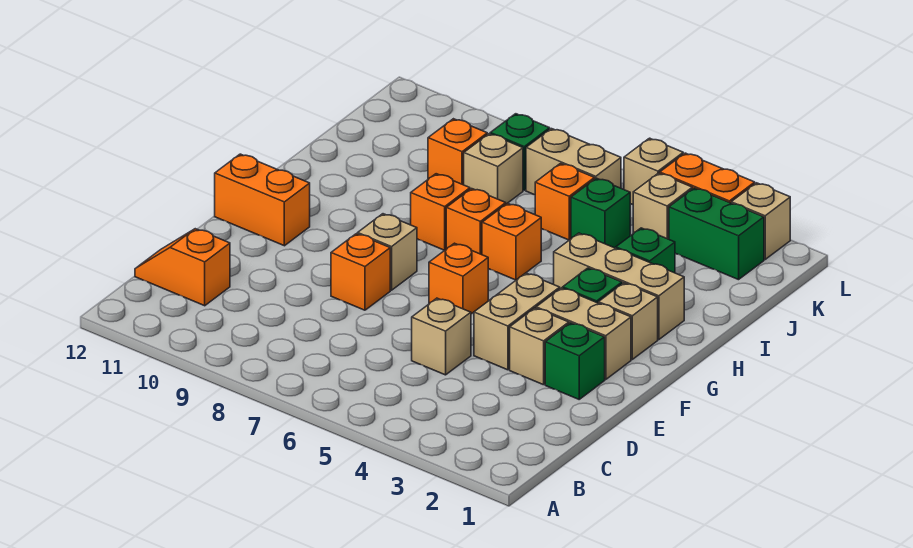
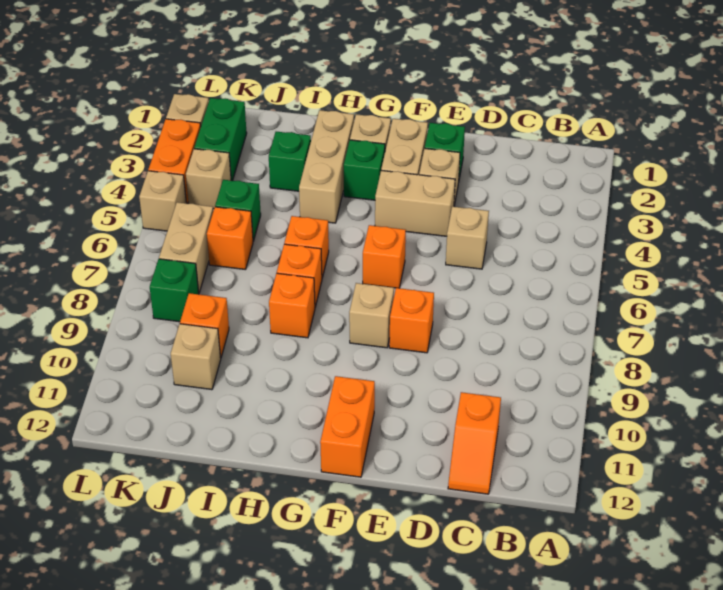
tan brick J8 level 1 -> tan brick J10 level 1

